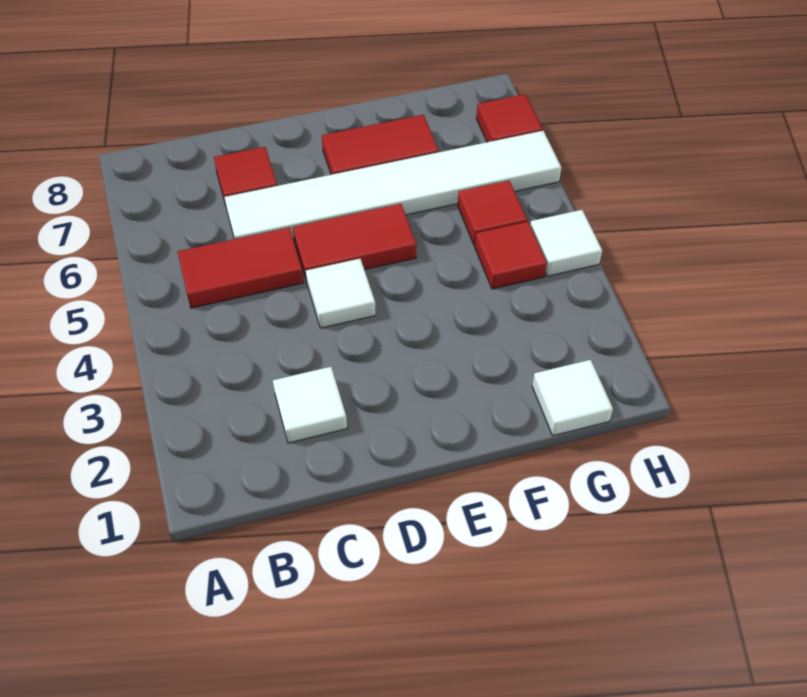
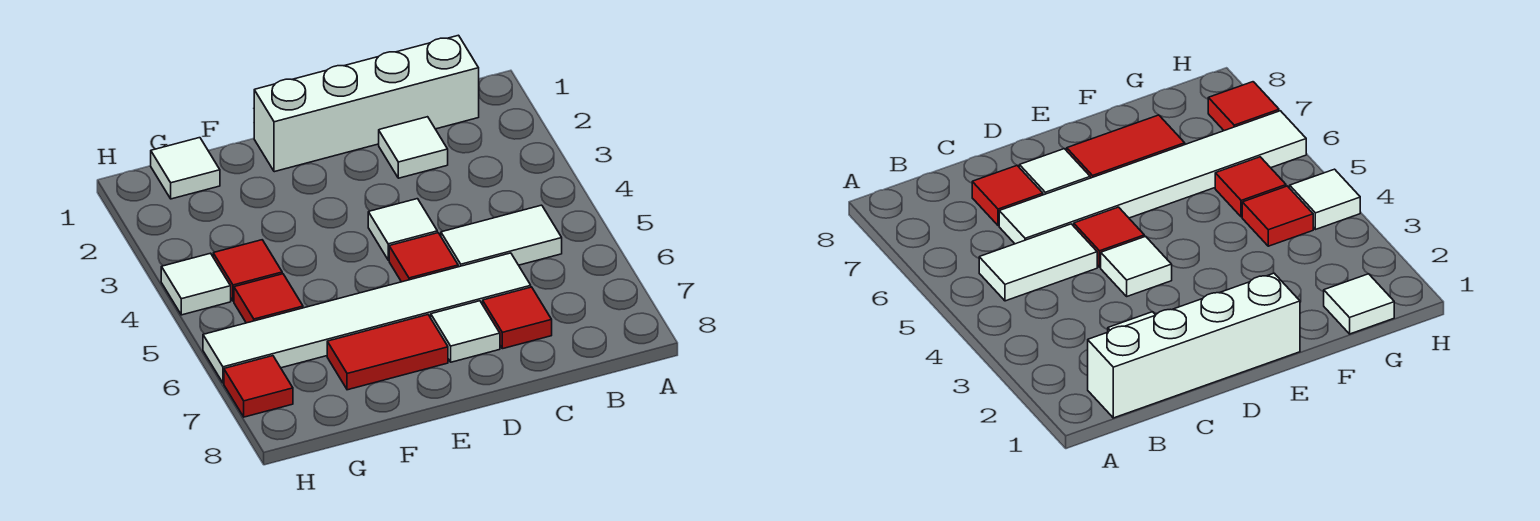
none -> white brick B1:E1 level 1
red tile B5:C5 level 1 -> white tile B5:C5 level 1
red tile D5:E5 level 1 -> red tile D5 level 1
none -> white tile D7 level 1

